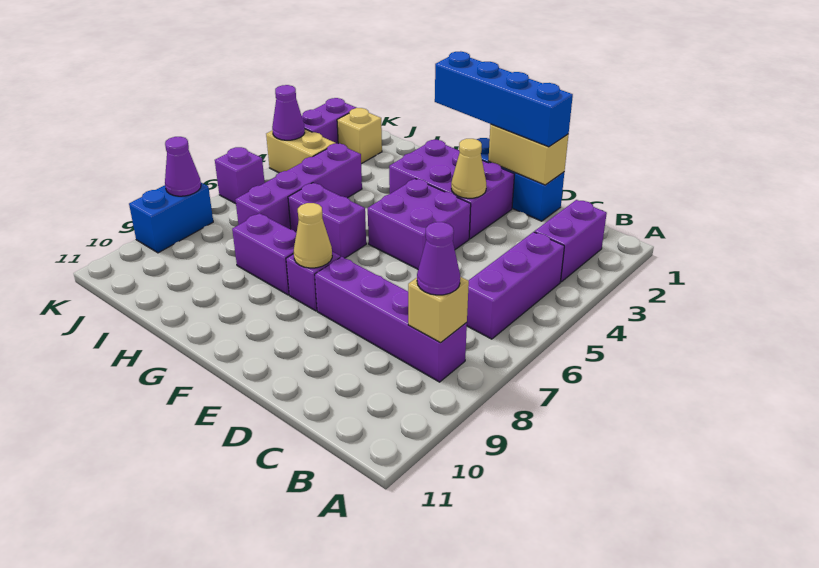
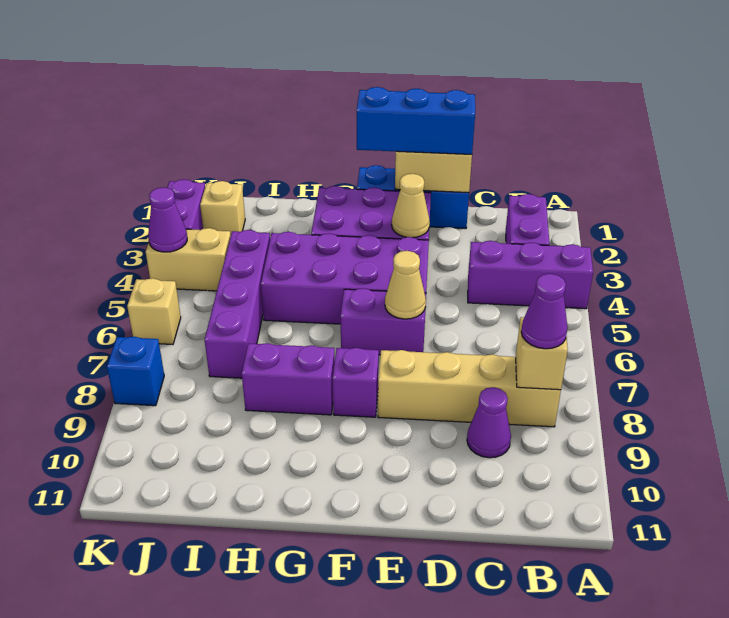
purple brick B4:B6 level 1 -> purple brick A4:C4 level 1
purple brick B8:E8 level 1 -> tan brick B8:E8 level 1
blue brick D1:G1 level 3 -> blue brick D1:F1 level 3
purple brick E4:F5 level 1 -> purple brick E4:H5 level 1
tan cone F8 level 2 -> tan cone E6 level 2
purple brick G6:H6 level 1 -> purple brick E6:F6 level 1
purple brick K6 level 1 -> tan brick K6 level 1
blue brick K8:K9 level 1 -> blue brick K8 level 1
purple cone K8 level 2 -> purple cone C9 level 1

